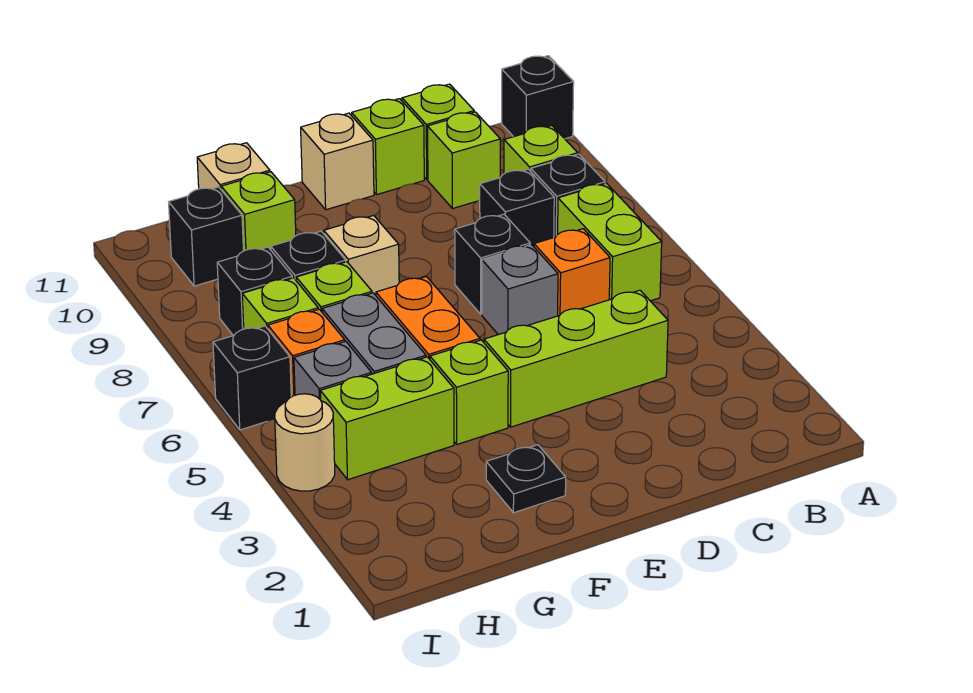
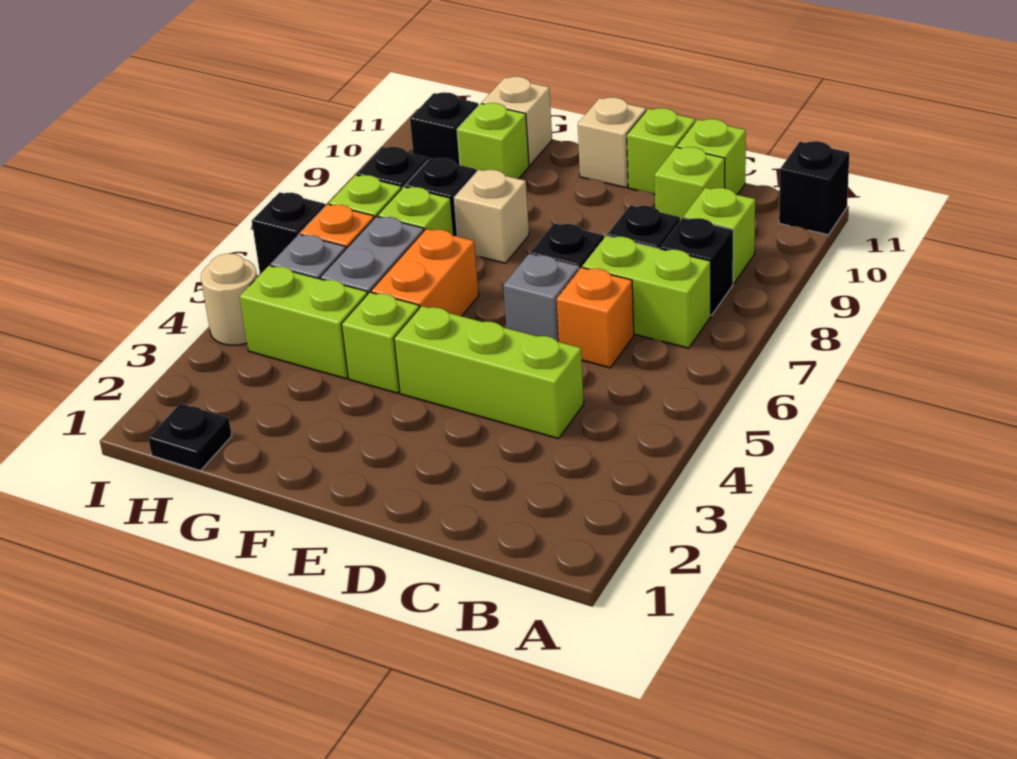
lime brick B6:B7 level 1 -> lime brick B7:C7 level 1
black plate F2 level 1 -> black plate H1 level 1

